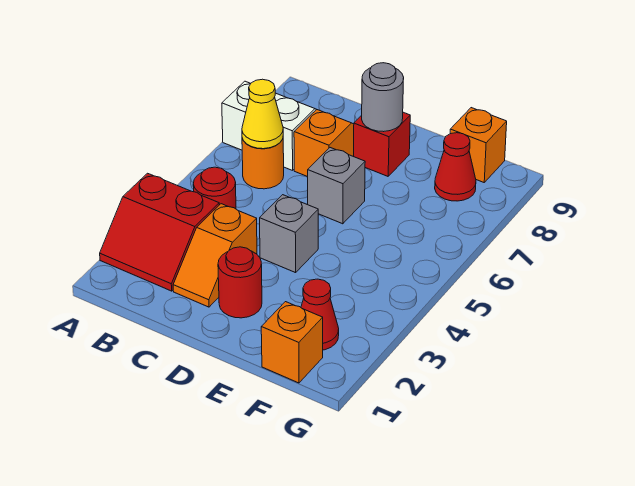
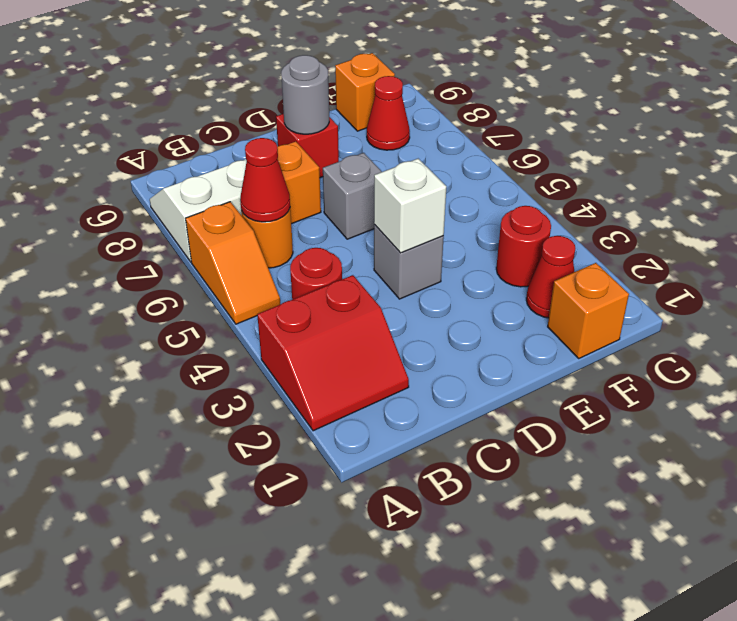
yellow cone B6 level 2 -> red cone B6 level 2
orange slope C2:C3 level 1 top 3 -> orange slope A5:A6 level 1 top 6
red round brick D2 level 1 -> red round brick F3 level 1
none -> white brick D4 level 2

